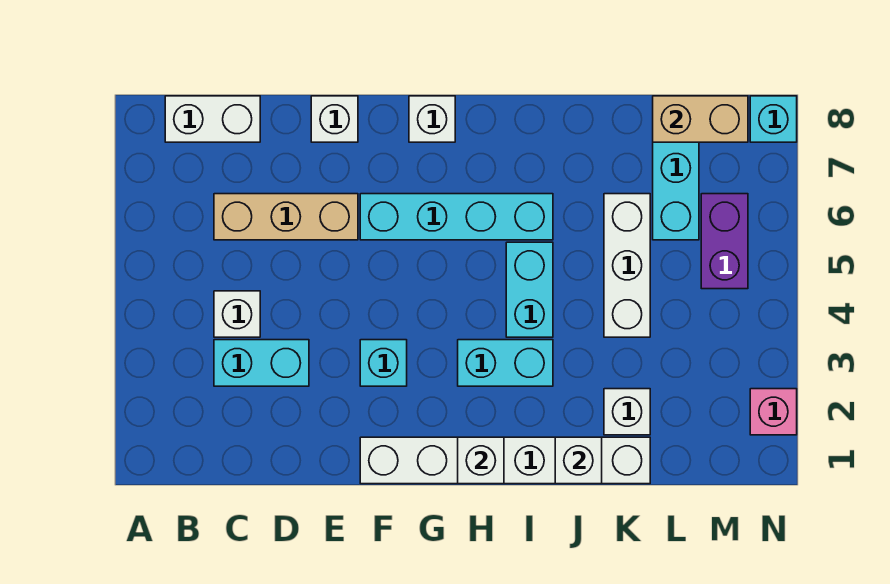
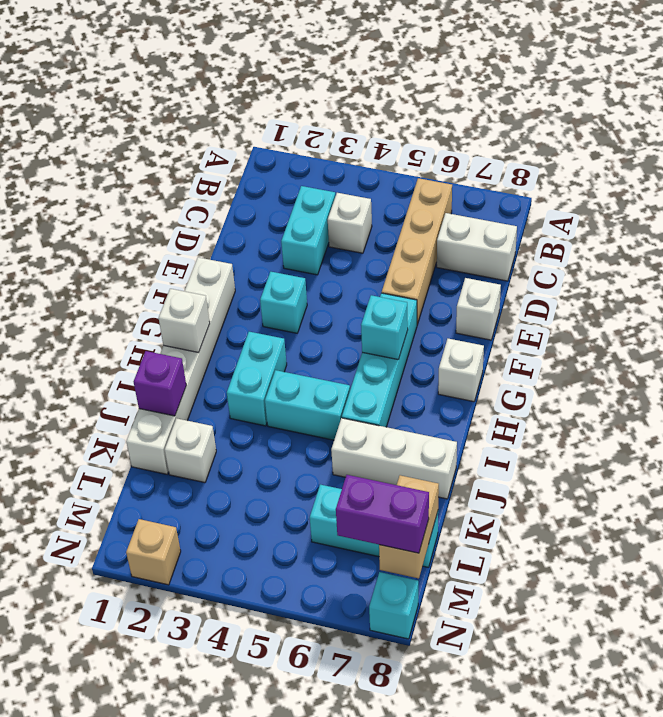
white brick B8:C8 level 1 -> white brick C7:C8 level 1
tan brick C6:E6 level 1 -> tan brick B6:E6 level 1
none -> cyan brick G6 level 2
white brick J1 level 2 -> purple brick J1 level 2
white brick K4:K6 level 1 -> white brick J6:J8 level 1
purple brick M5:M6 level 1 -> purple brick M7:M8 level 3
pink brick N2 level 1 -> tan brick N2 level 1

